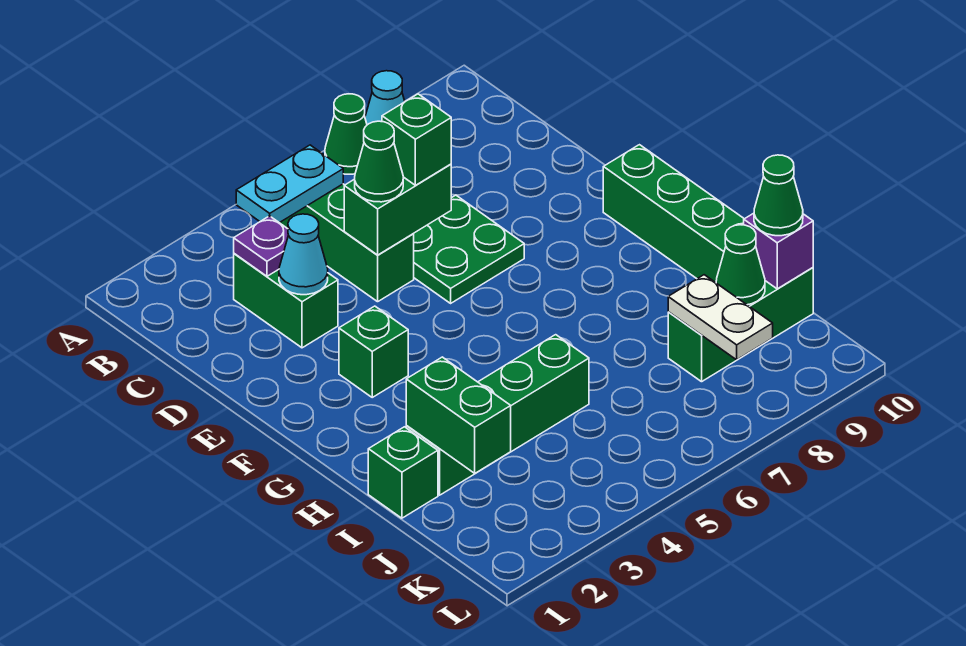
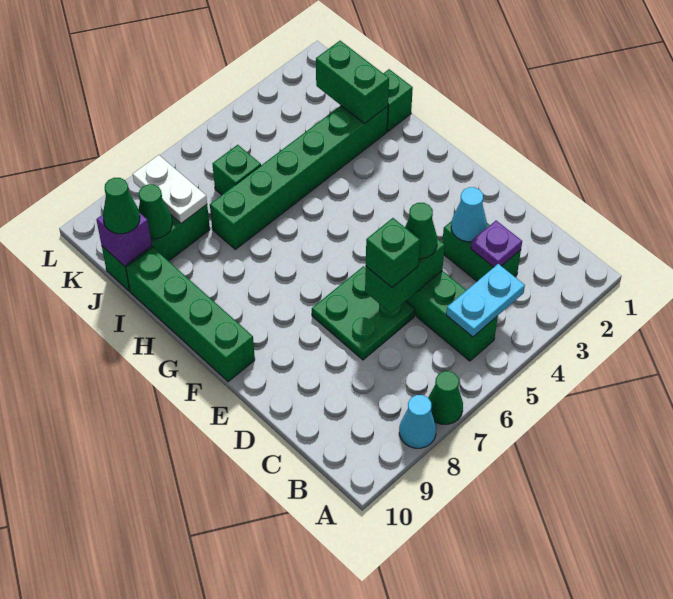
green brick F3 level 1 -> green brick J6 level 1
green brick I2:I5 level 1 -> green brick I2:I7 level 1

